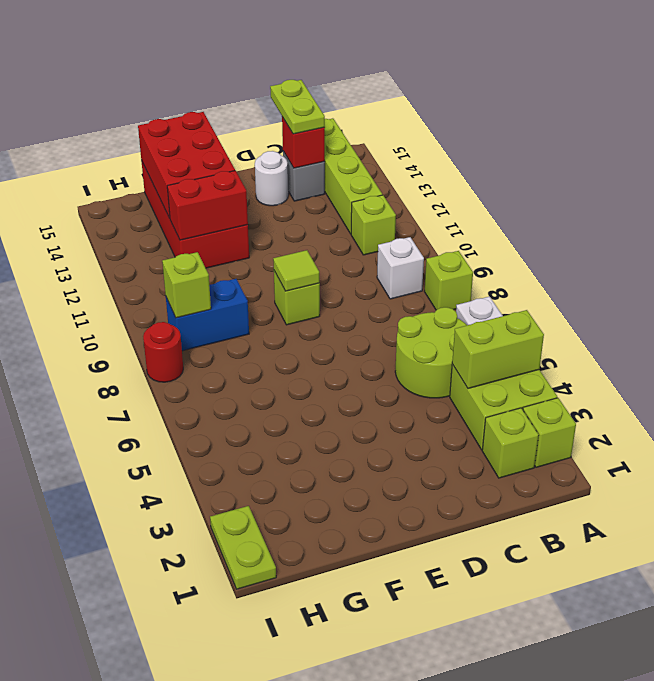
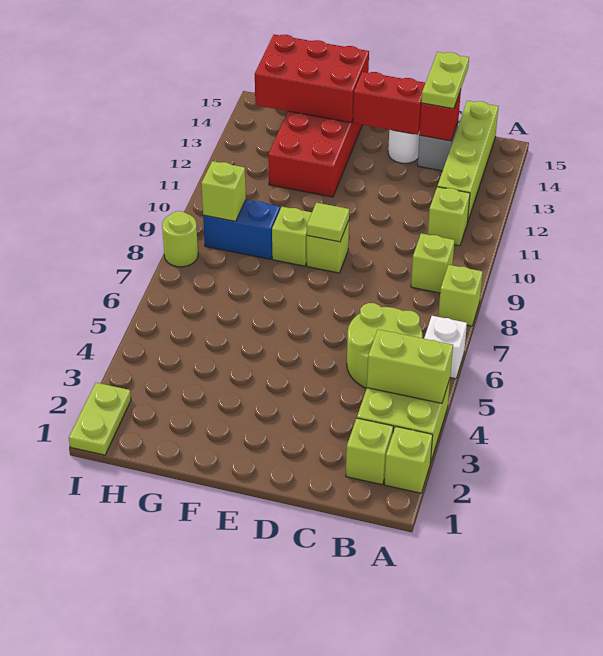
white brick B9 level 1 -> lime brick B9 level 1
none -> lime brick F9 level 1
red brick F12:G12 level 2 -> red brick D14:E14 level 2
red brick F13:G15 level 2 -> red brick F14:H15 level 2
red round brick I8 level 1 -> lime round brick I8 level 1

